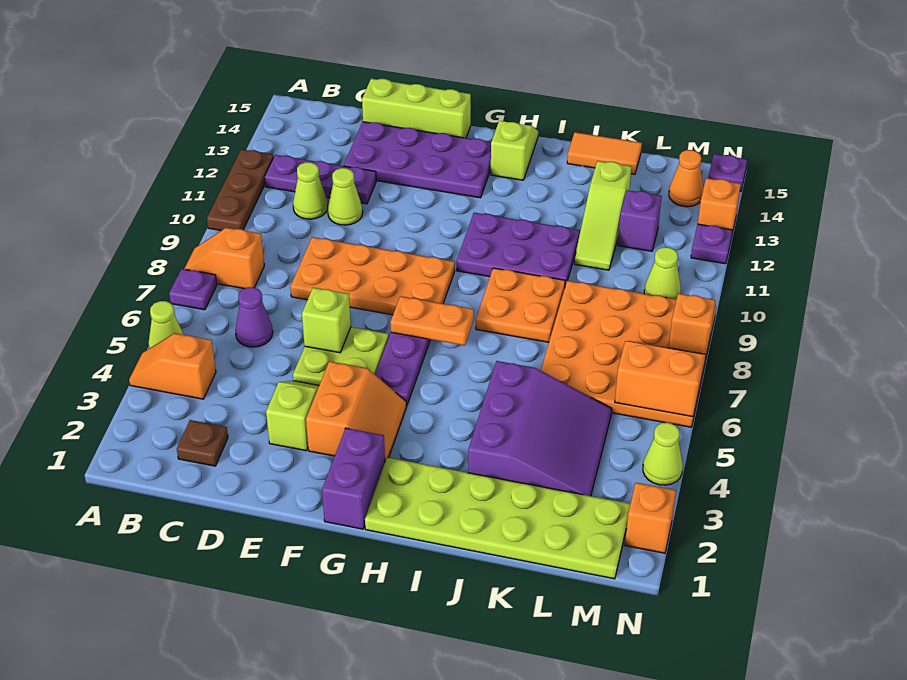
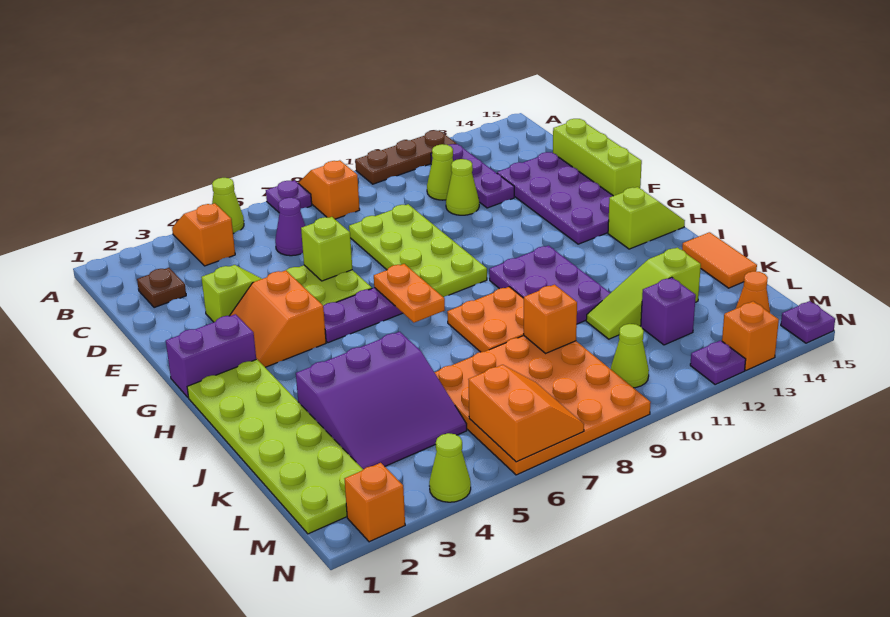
orange plate D8:G9 level 1 -> lime plate D8:G9 level 1
orange slope F3:G4 level 1 top F -> orange slope F3:G4 level 1 top 4
orange brick N8 level 2 -> orange brick K9 level 2

